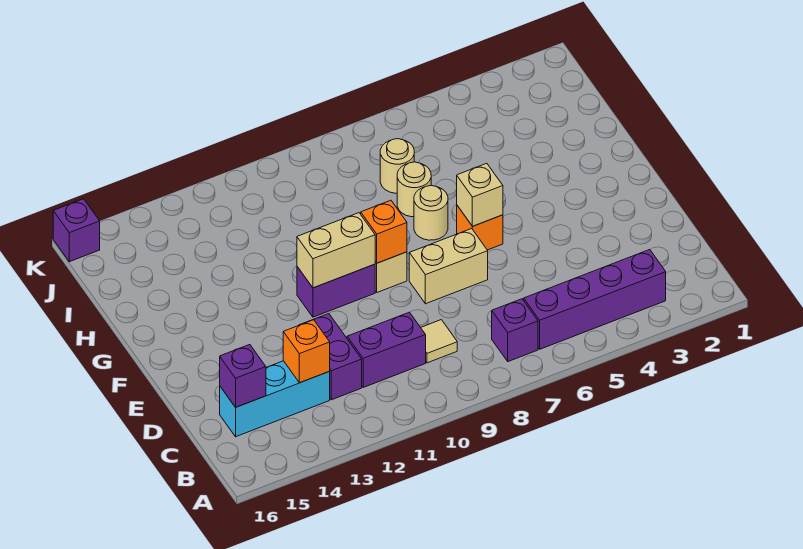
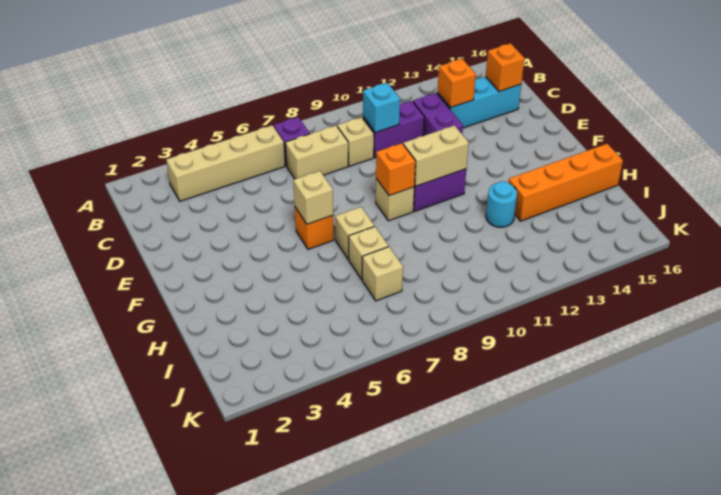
purple brick B3:B6 level 1 -> tan brick B3:B6 level 1
tan tile C9 level 1 -> tan brick C9 level 1
none -> cyan brick C10 level 2
purple brick C15 level 2 -> orange brick C15 level 2
tan brick E7:E8 level 1 -> tan brick C7:C8 level 1
tan round brick G7 level 1 -> tan brick G7 level 1
tan round brick H7 level 1 -> tan brick H7 level 1
none -> cyan round brick H12 level 1
none -> orange brick H13:H16 level 1
tan round brick I7 level 1 -> tan brick I7 level 1
purple brick K16 level 1 -> none

